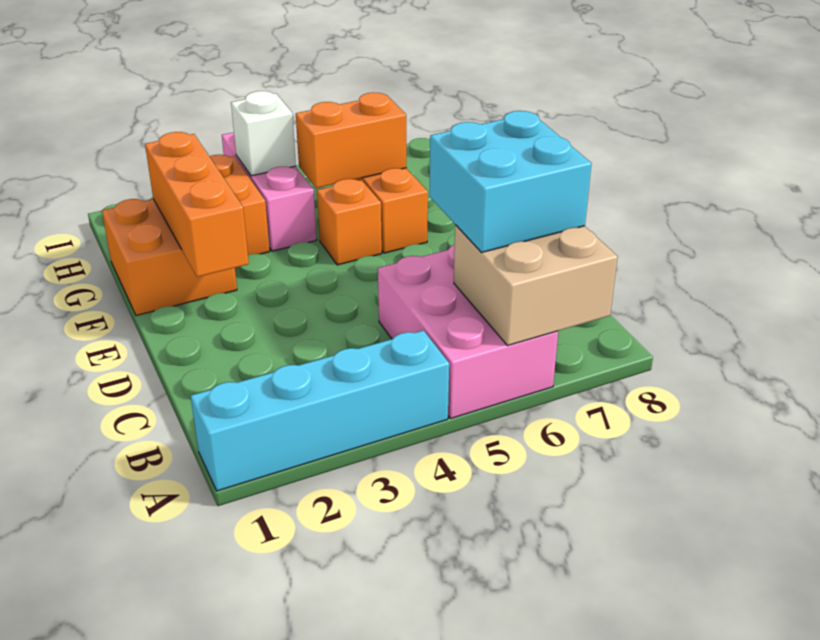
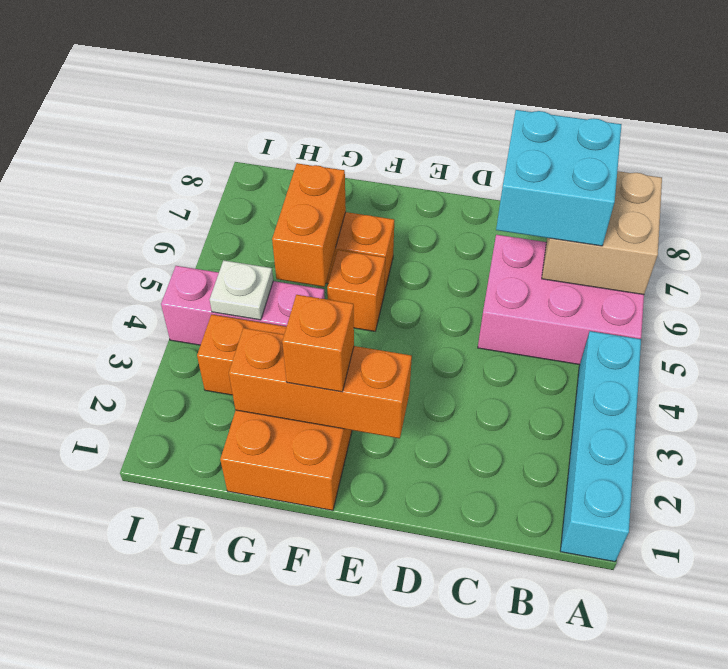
none -> orange brick F2 level 3
white brick H4 level 2 -> white plate H4 level 2

